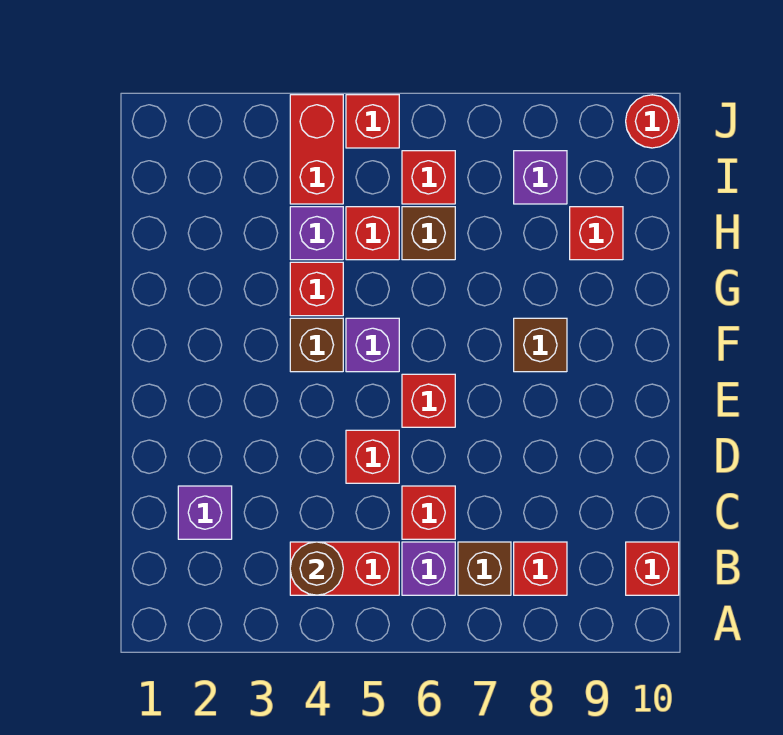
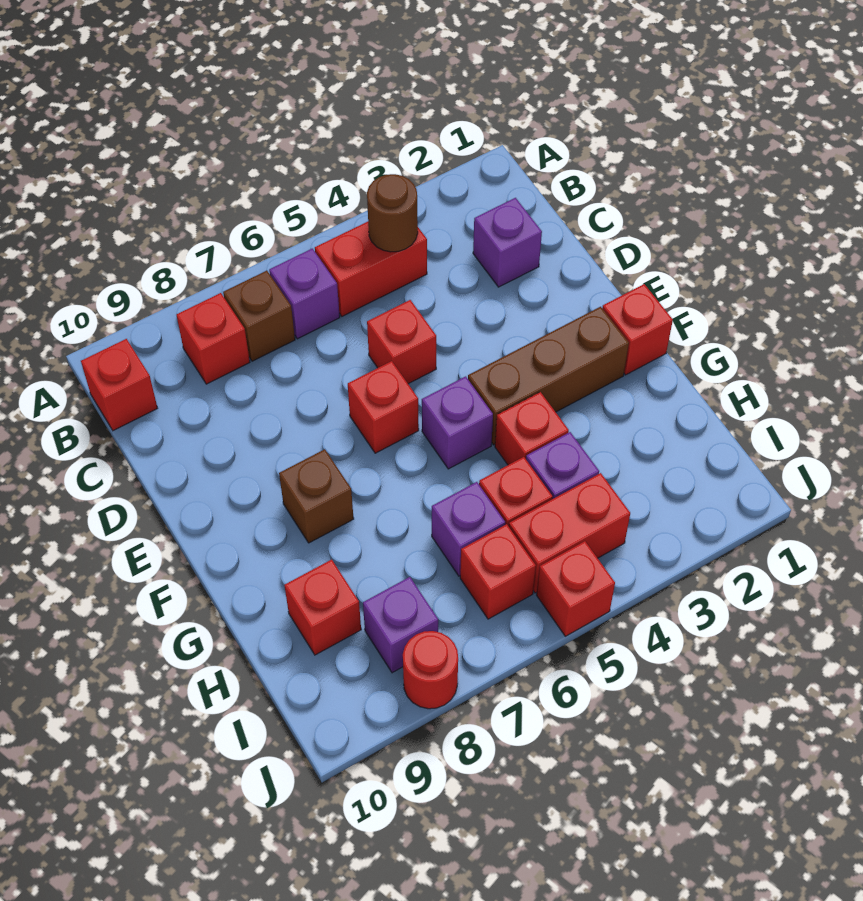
red brick C6 level 1 -> red brick F1 level 1
brown brick F4 level 1 -> brown brick F2:F4 level 1
brown brick H6 level 1 -> purple brick H6 level 1
red brick I4:J4 level 1 -> red brick I4:I5 level 1
red round brick J10 level 1 -> red round brick J8 level 1

